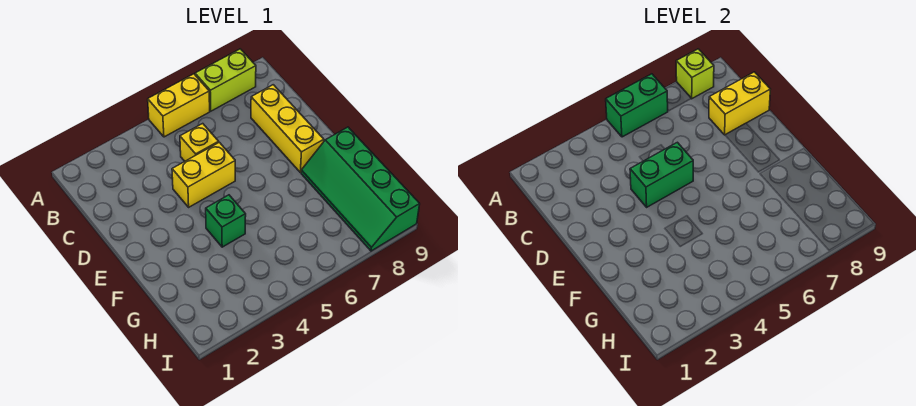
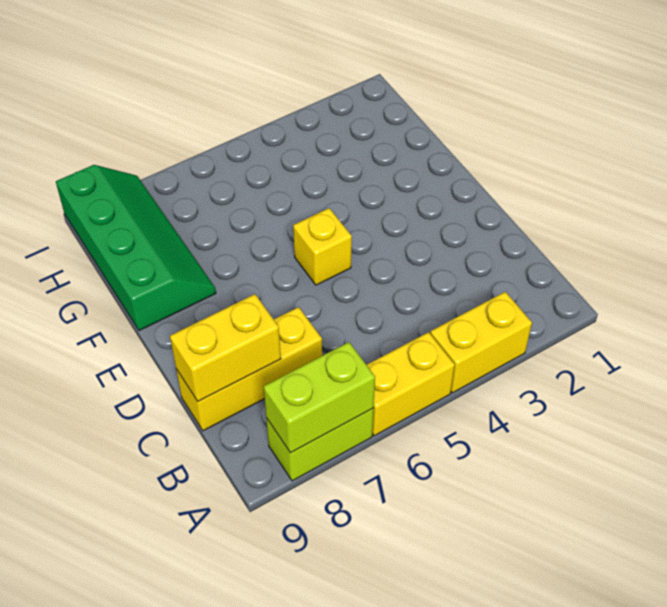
green brick A5:A6 level 2 -> none
lime brick A8 level 2 -> lime brick A7:A8 level 2
yellow brick C5 level 1 -> yellow brick E5 level 1
yellow brick C8:E8 level 1 -> yellow brick C7:C9 level 1
yellow brick D4:D5 level 1 -> yellow brick A3:A4 level 1
green brick D4:D5 level 2 -> none
green brick F4 level 1 -> none

